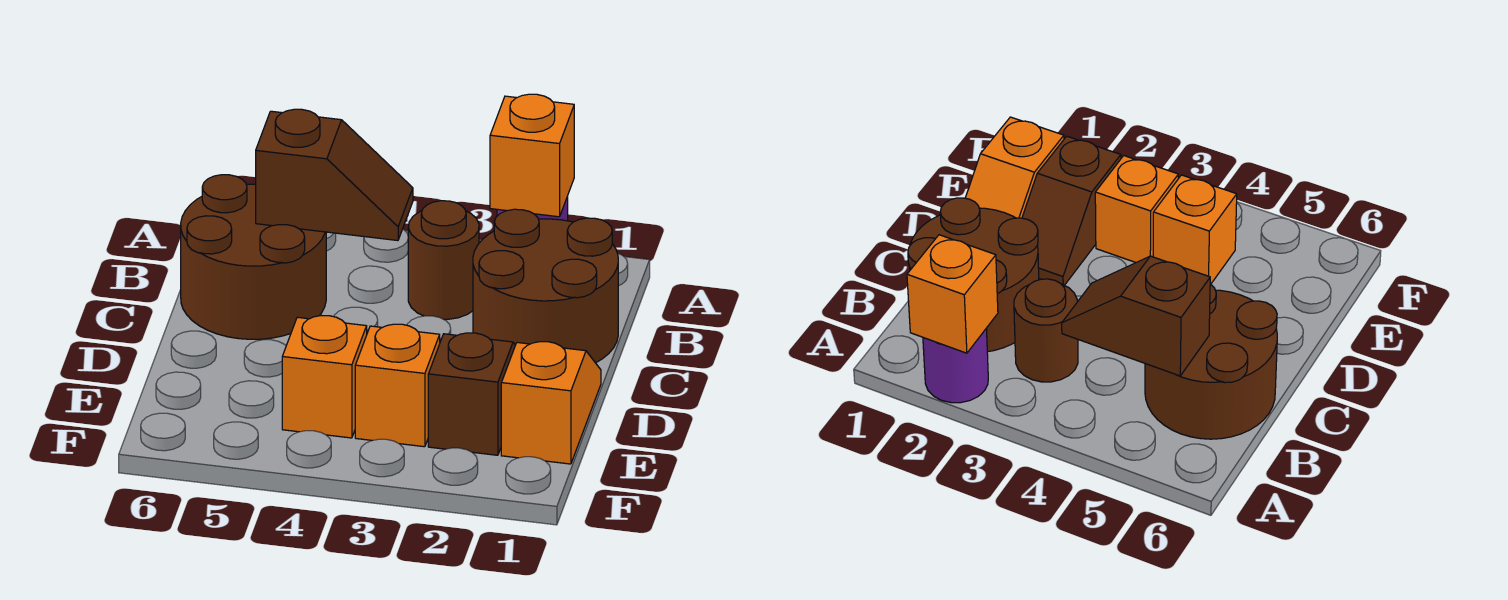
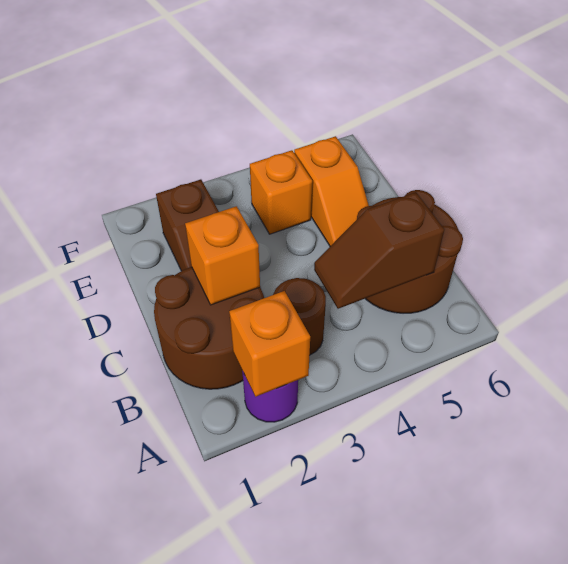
orange slope D1:E1 level 1 top E -> orange slope D5:E5 level 1 top E
orange brick E3 level 1 -> orange brick C2 level 2

